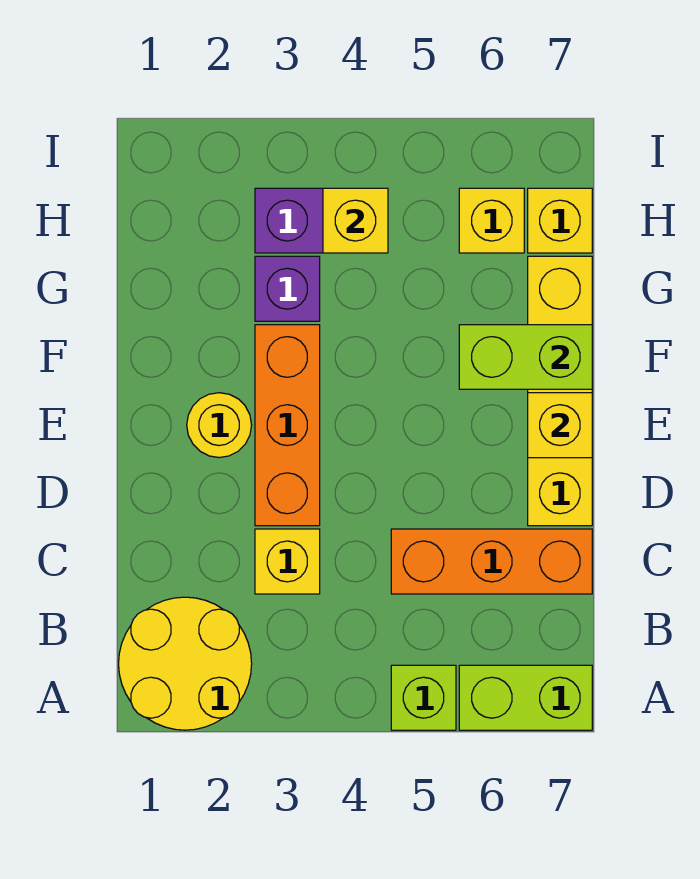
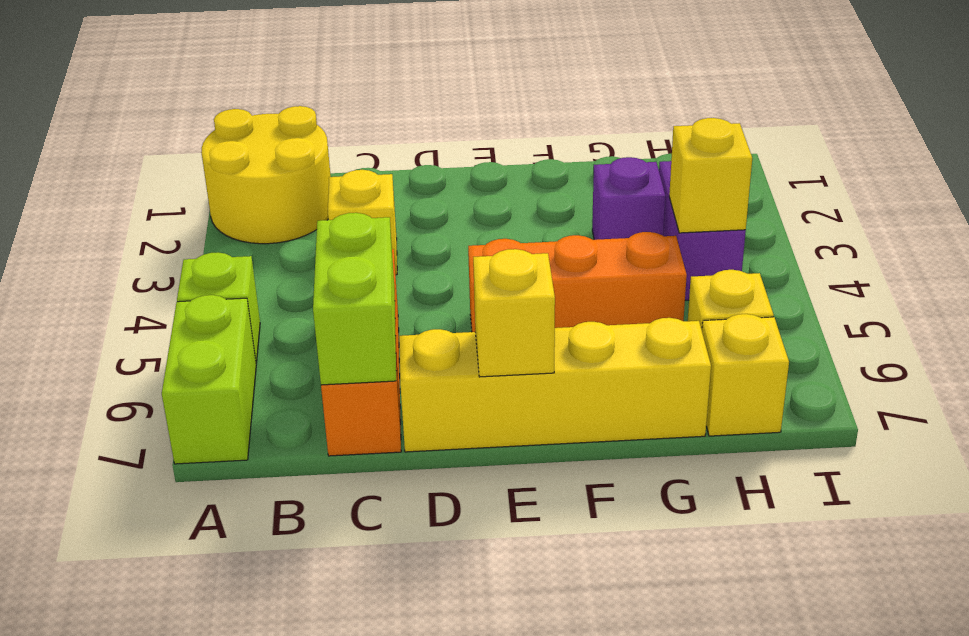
orange brick D3:F3 level 1 -> orange brick E5:G5 level 1
yellow round brick E2 level 1 -> none
lime brick F6:F7 level 2 -> lime brick C6:C7 level 2

